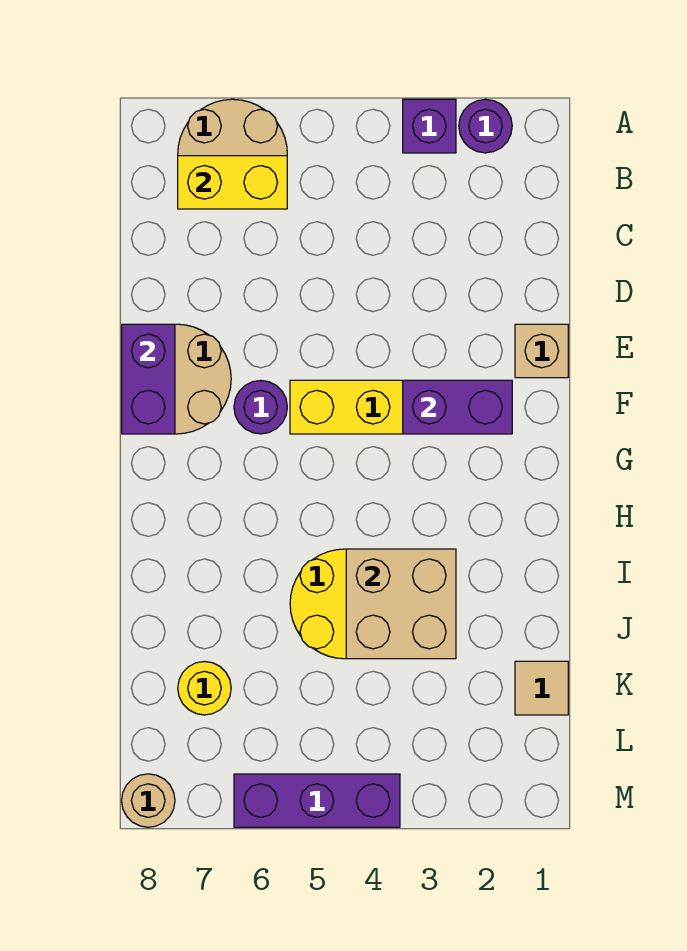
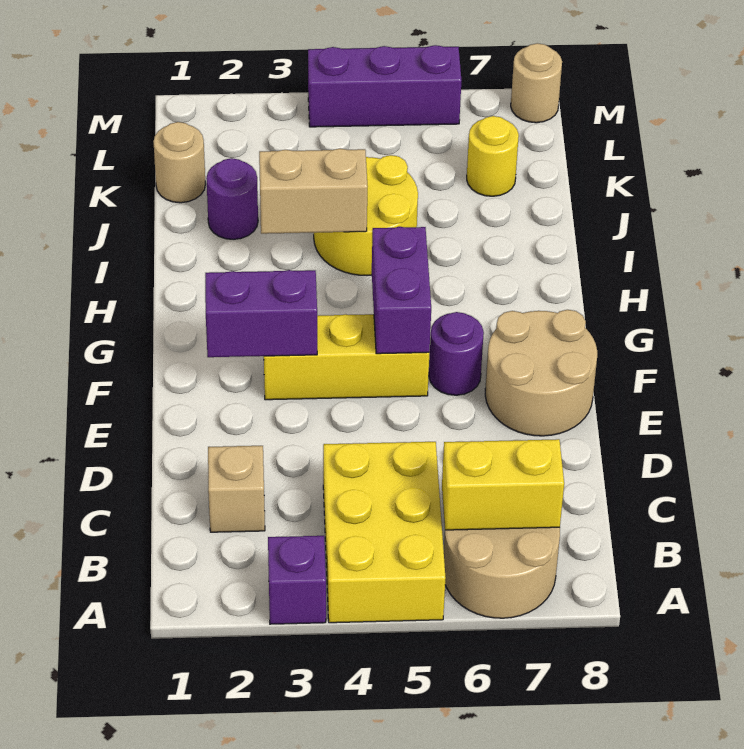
purple round brick A2 level 1 -> purple round brick J2 level 1
none -> yellow brick A4:C5 level 1
tan brick E1 level 1 -> tan brick C2 level 1
purple brick E8:F8 level 2 -> purple brick F5:G5 level 2
tan brick I3:J4 level 2 -> tan brick I3:I4 level 2
tan tile K1 level 1 -> tan round brick K1 level 1

